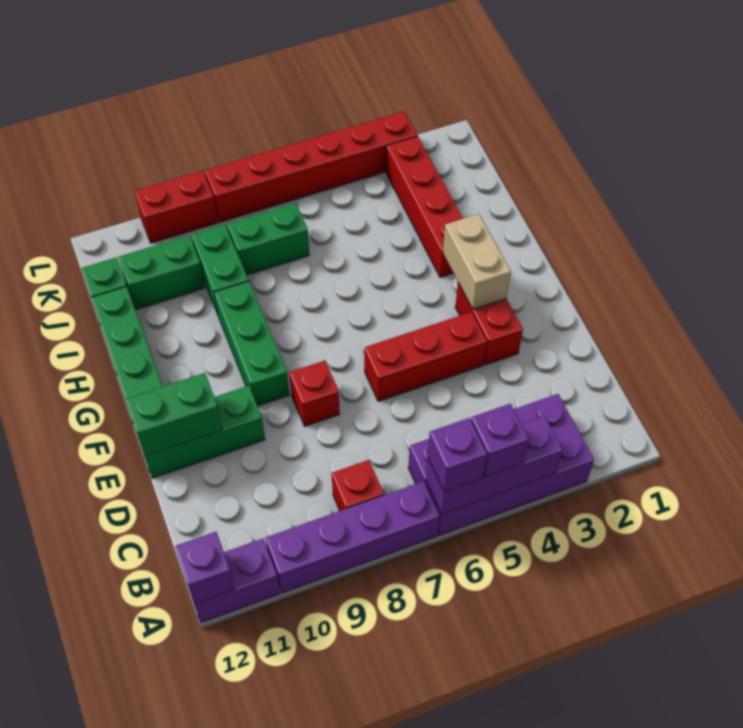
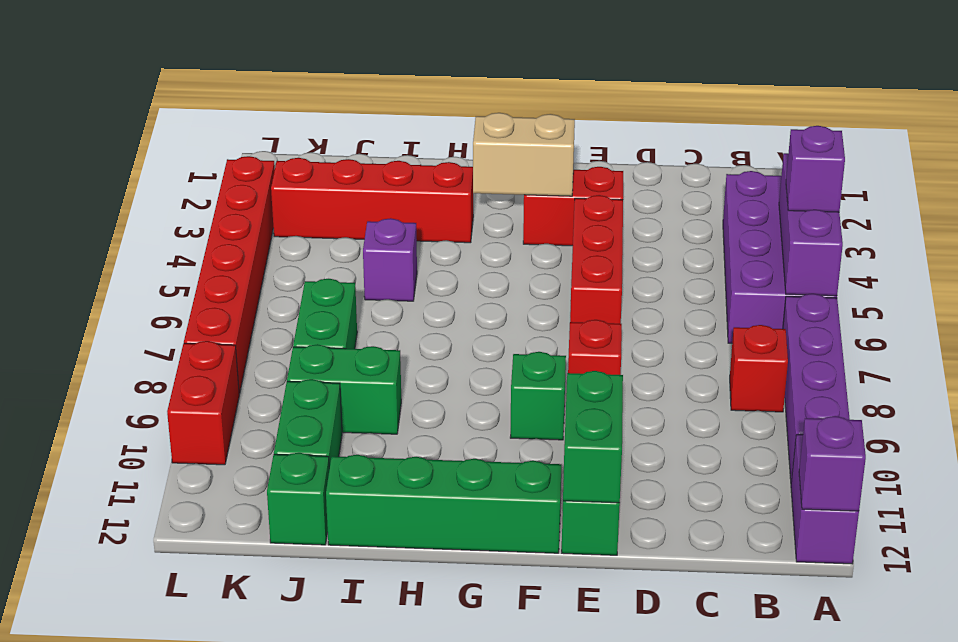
purple brick A6 level 3 -> purple brick I5 level 1
green brick F9:H9 level 1 -> green brick F9 level 1

